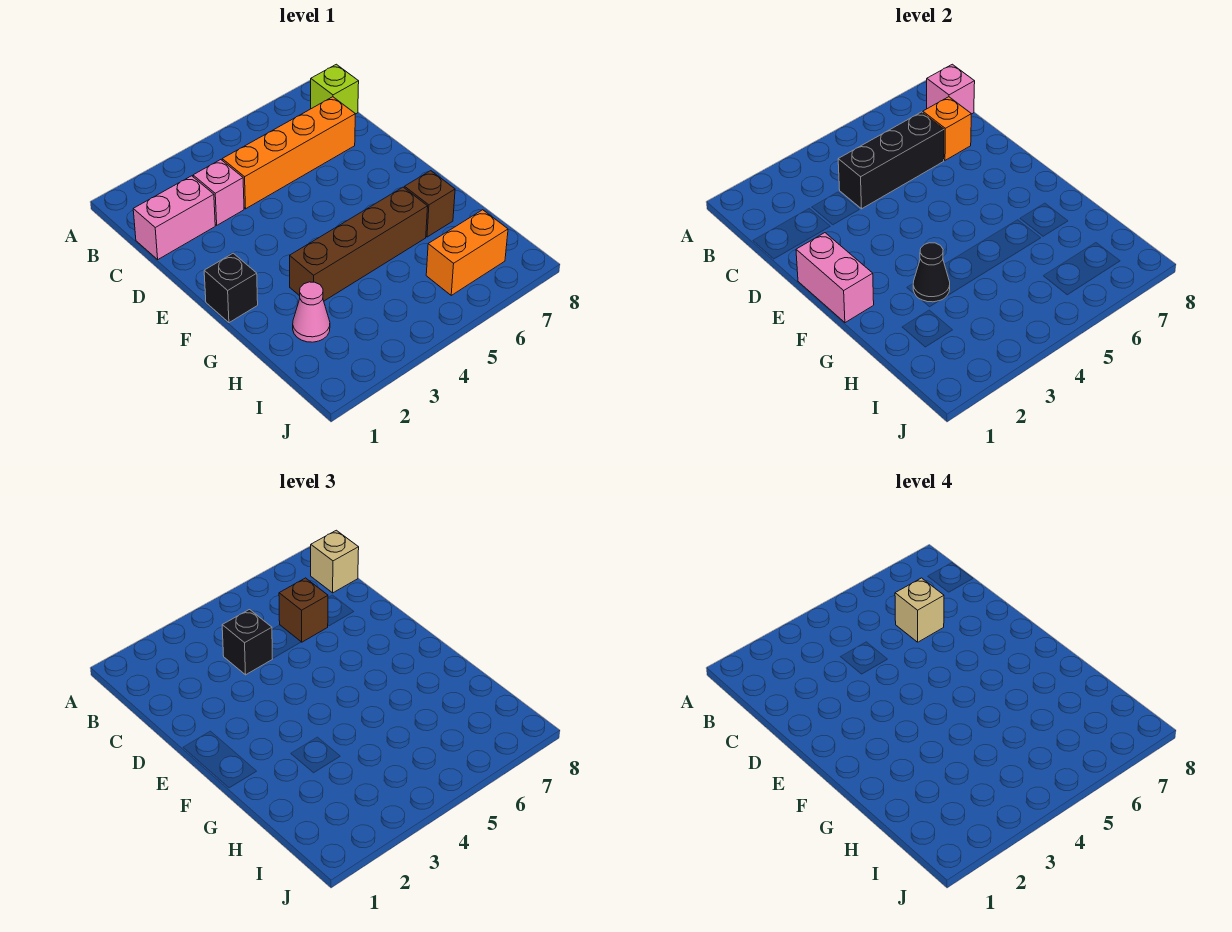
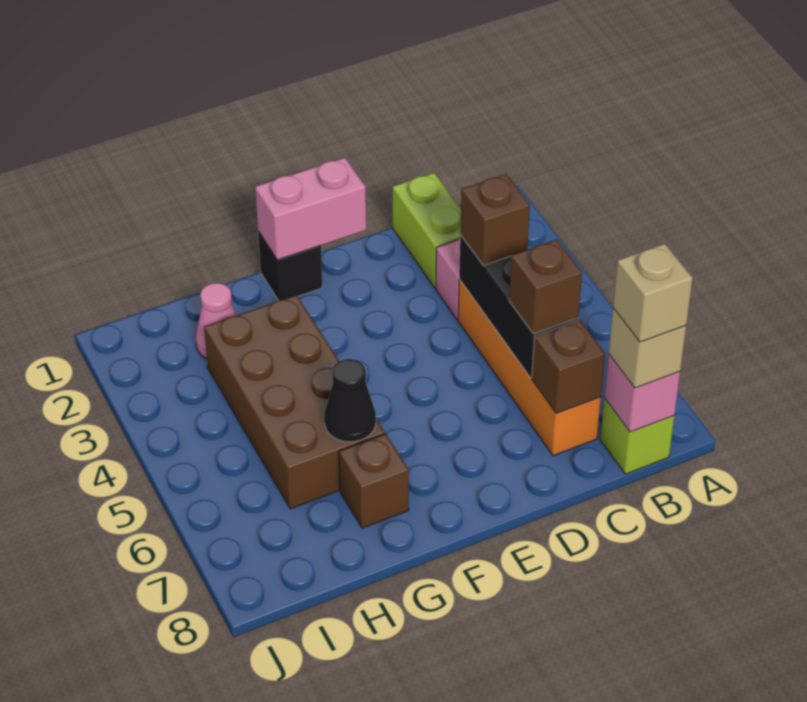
pink brick C1:C2 level 1 -> lime brick C1:C2 level 1
black brick C4 level 3 -> brown brick C4 level 3
tan brick C6 level 4 -> tan brick B8 level 4
orange brick C7 level 2 -> brown brick C7 level 2
brown brick G3:G6 level 1 -> brown brick G3:H6 level 1
black cone G3 level 2 -> black cone G6 level 2
orange brick I6:I7 level 1 -> none

